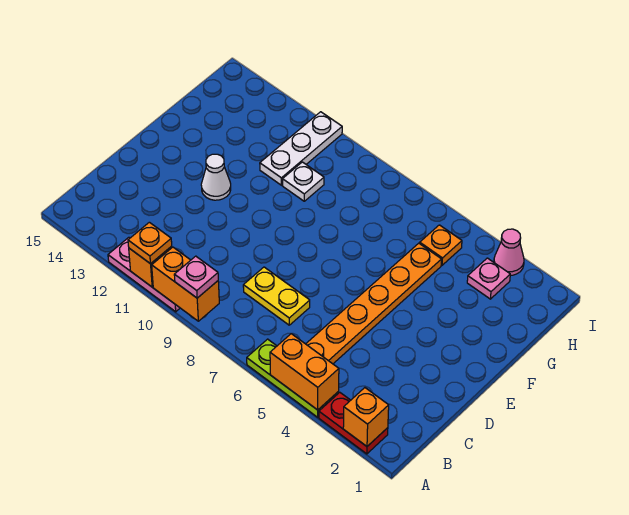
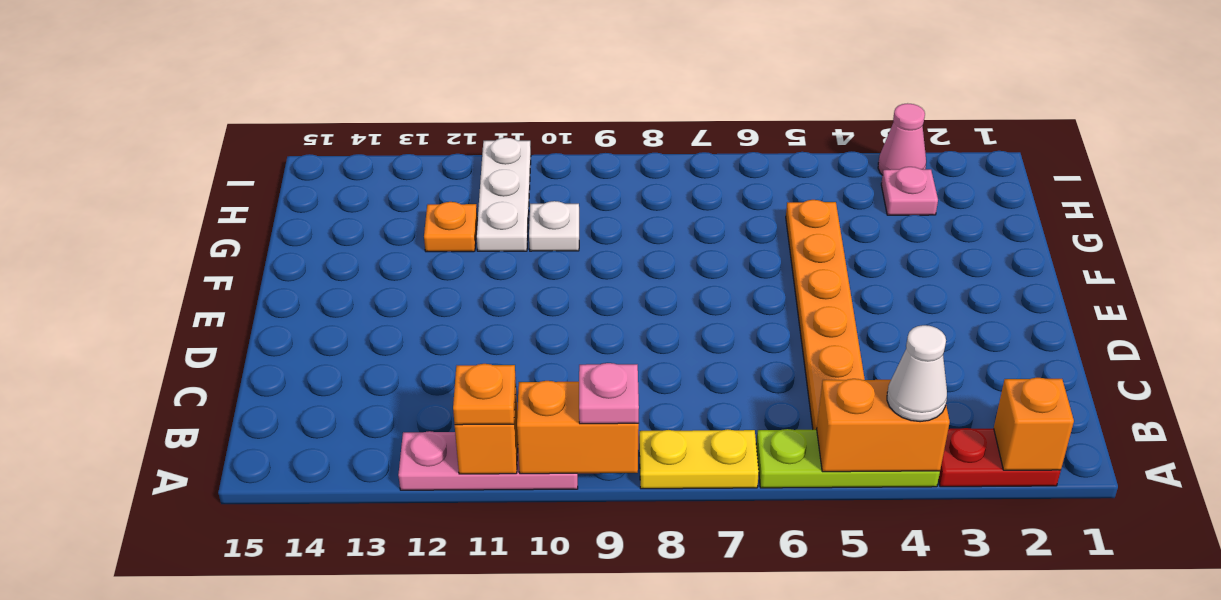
yellow plate C7:C8 level 1 -> yellow plate A7:A8 level 1
white cone E12 level 1 -> white cone A4 level 3
orange plate H5 level 1 -> orange plate G12 level 1

